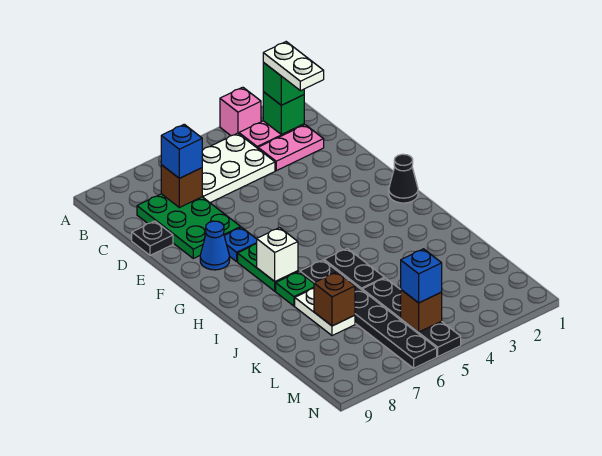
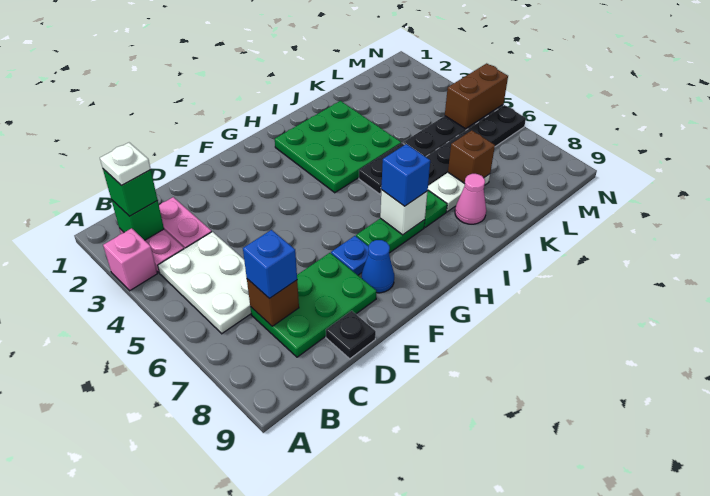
white plate B2:C2 level 4 -> white plate B2 level 4
black cone G1 level 1 -> none
none -> green plate H2:J4 level 1
none -> pink cone J8 level 1
brown brick M5 level 2 -> brown brick M5:N5 level 2
blue brick M5 level 3 -> blue brick H7 level 3

